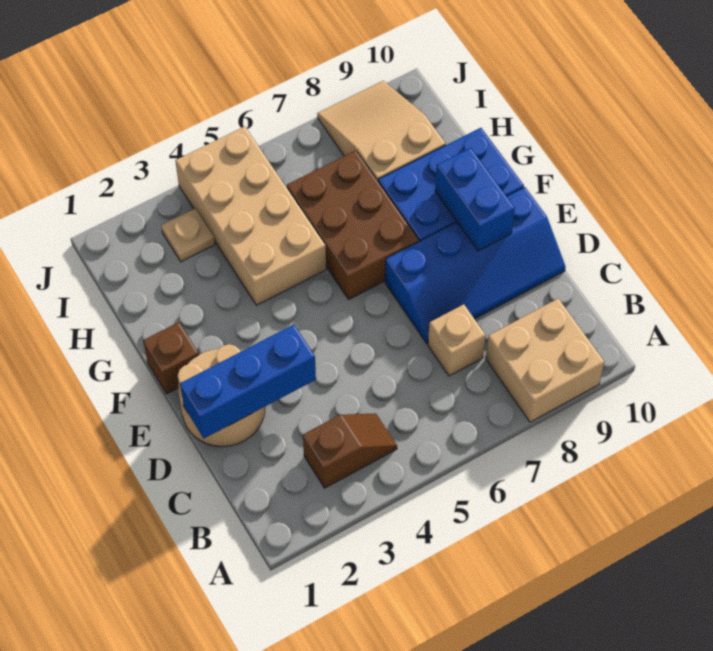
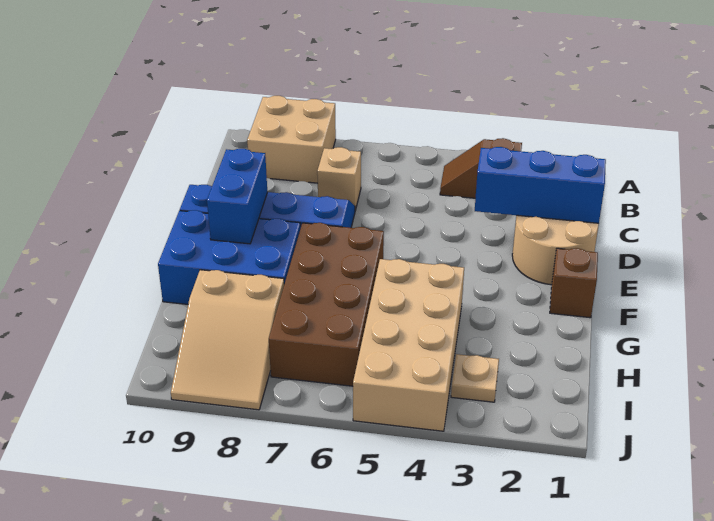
brown brick F6:H7 level 1 -> brown brick F6:I7 level 1

